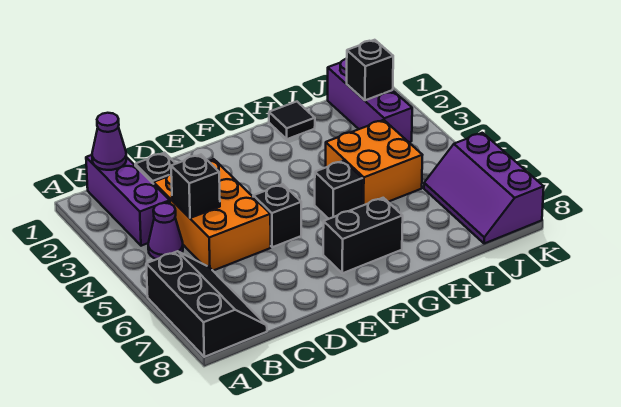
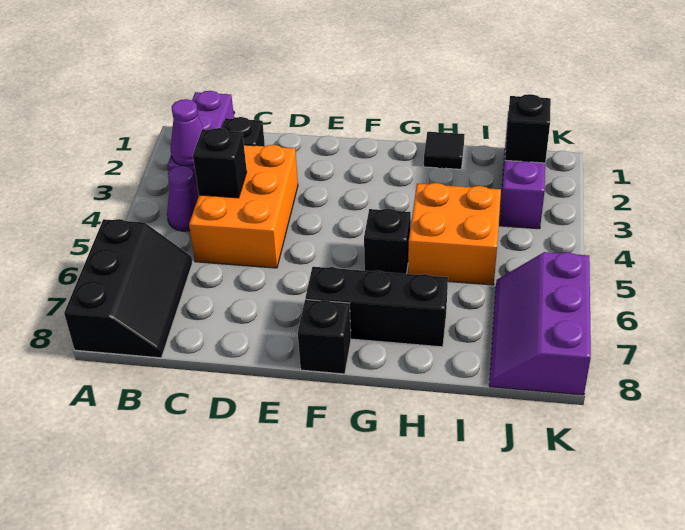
purple cone B1 level 2 -> purple cone B3 level 2
black brick E5 level 1 -> black brick F8 level 1
black brick F7:G7 level 1 -> black brick F7:H7 level 1

